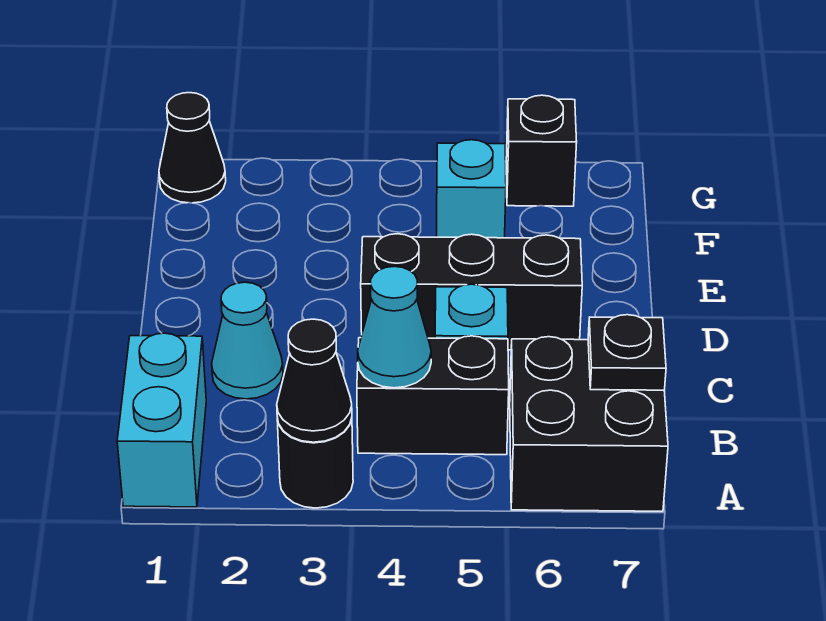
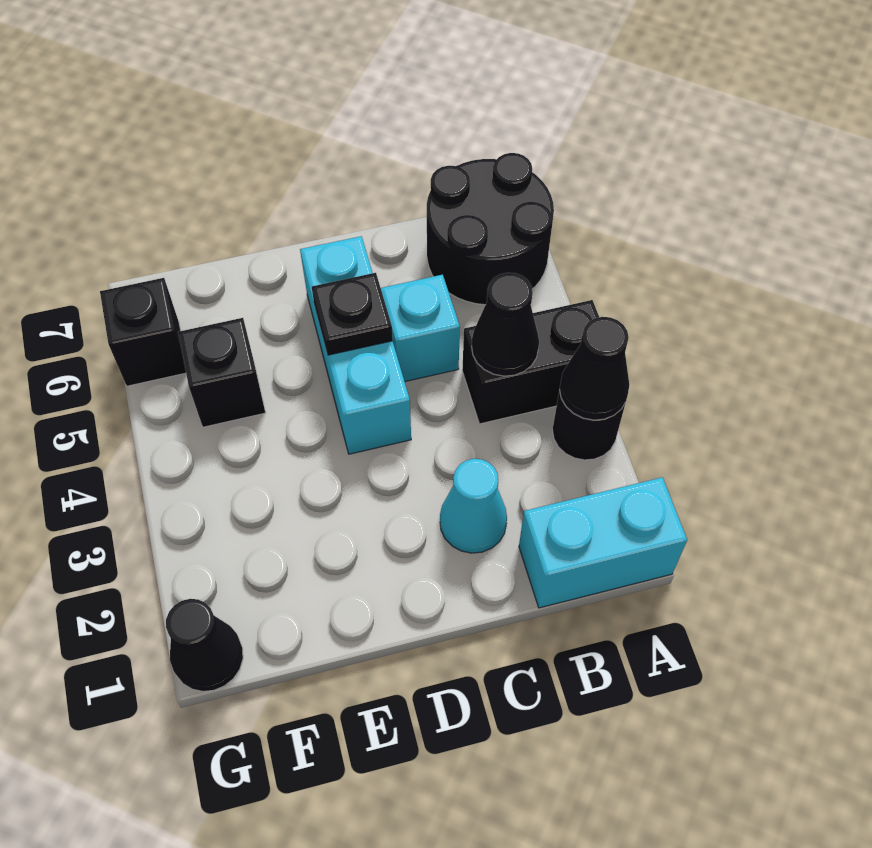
black brick A6:B7 level 1 -> black round brick A6:B7 level 1
black brick B4:B5 level 1 -> black brick A4:B4 level 1
cyan cone B4 level 2 -> black cone B4 level 2
black plate B7 level 2 -> black plate D5 level 2
black brick D4:D6 level 1 -> cyan brick D4:D6 level 1
cyan brick F5 level 1 -> black brick F5 level 1

